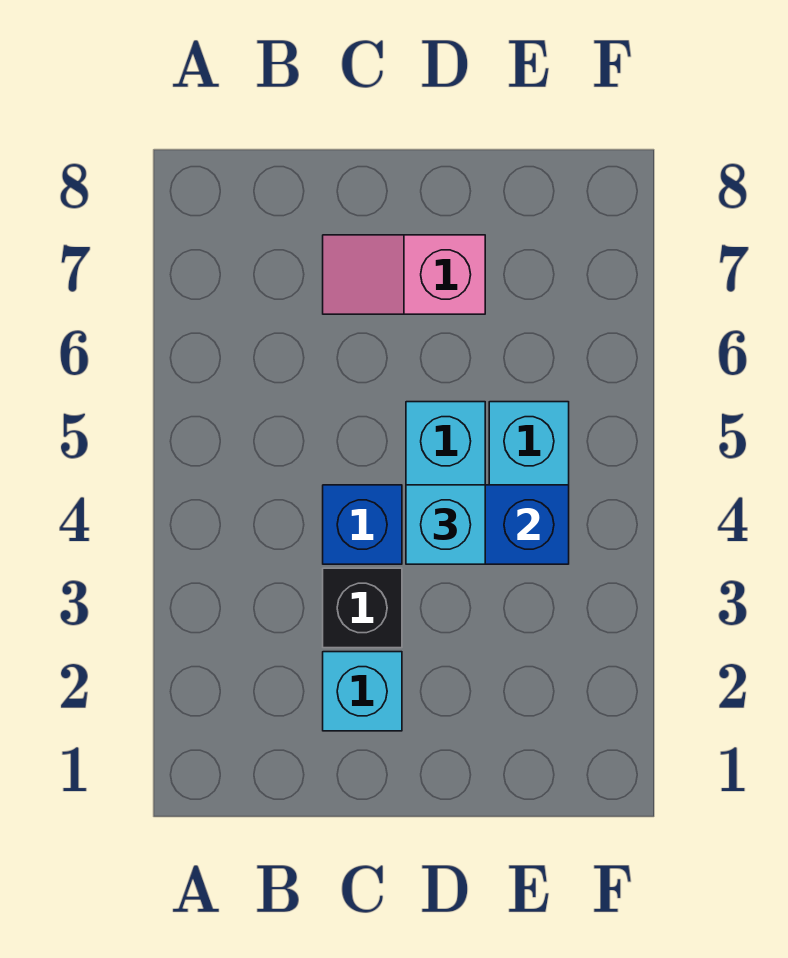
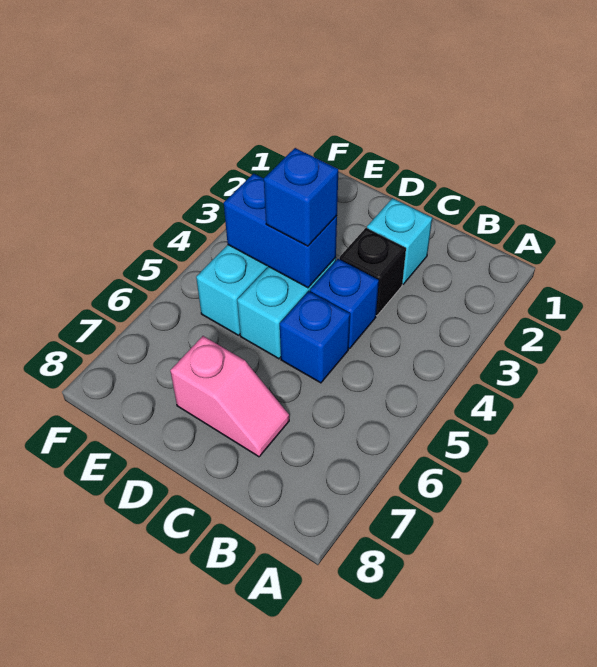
none -> blue brick C5 level 1
cyan brick D4 level 3 -> blue brick D4 level 3

